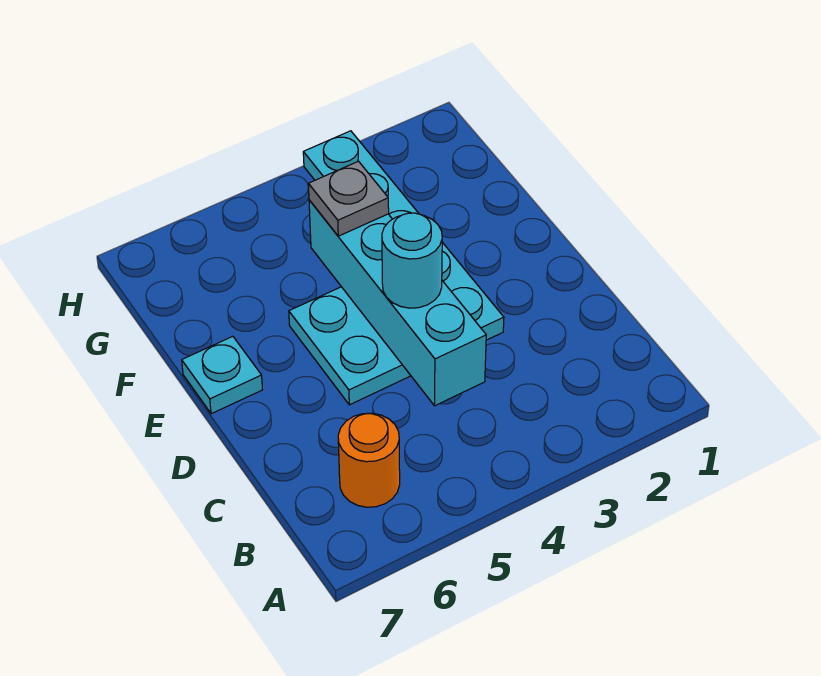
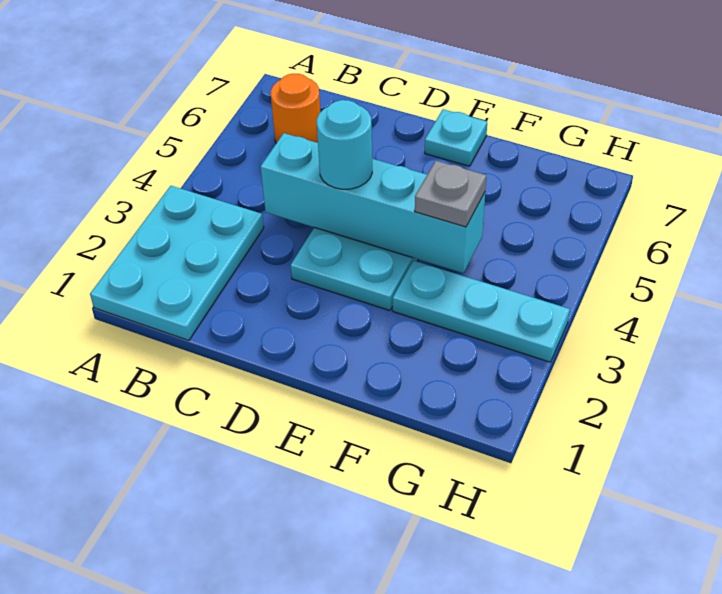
none -> cyan plate A1:B3 level 1

